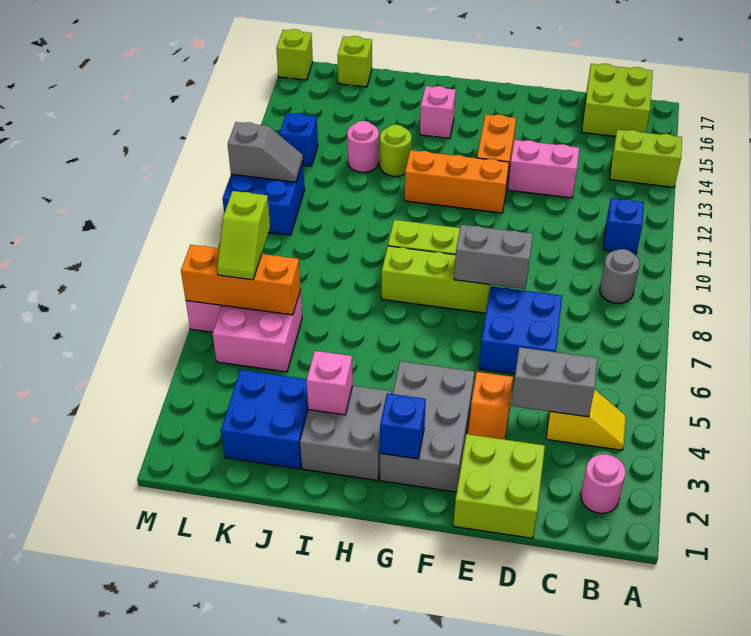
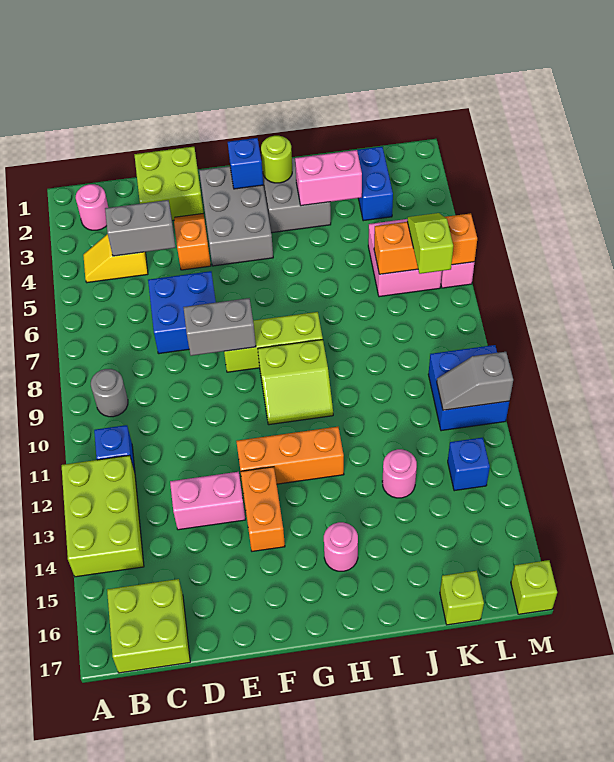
lime brick A14:B14 level 1 -> lime brick A12:B14 level 1
pink brick H15 level 1 -> pink round brick H15 level 1
pink brick I3 level 2 -> pink brick I3:J3 level 2
lime round brick I13 level 1 -> lime round brick H2 level 2
blue brick J2:K3 level 1 -> blue brick K2:K3 level 1

